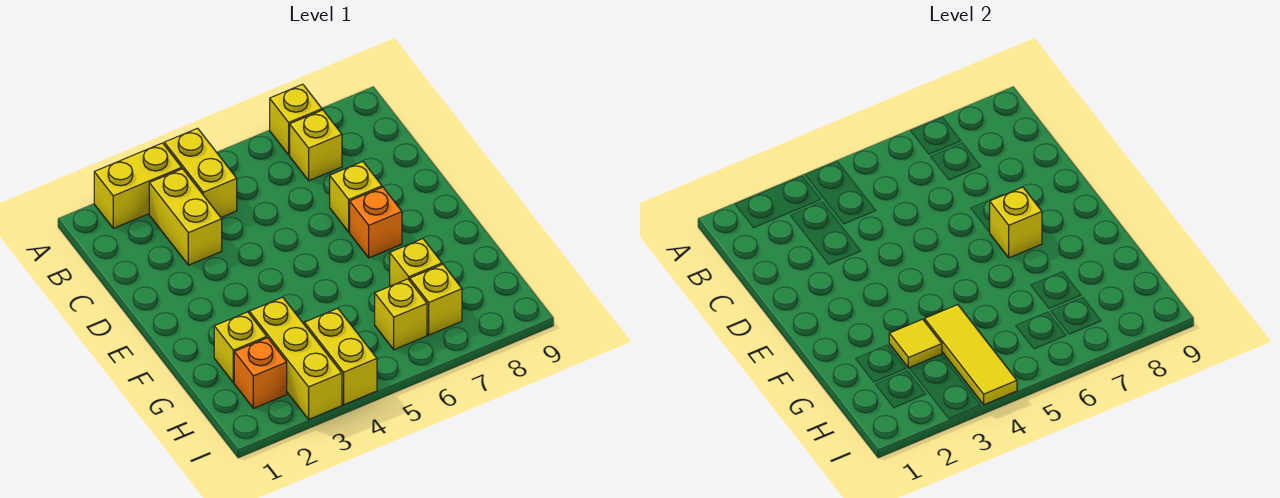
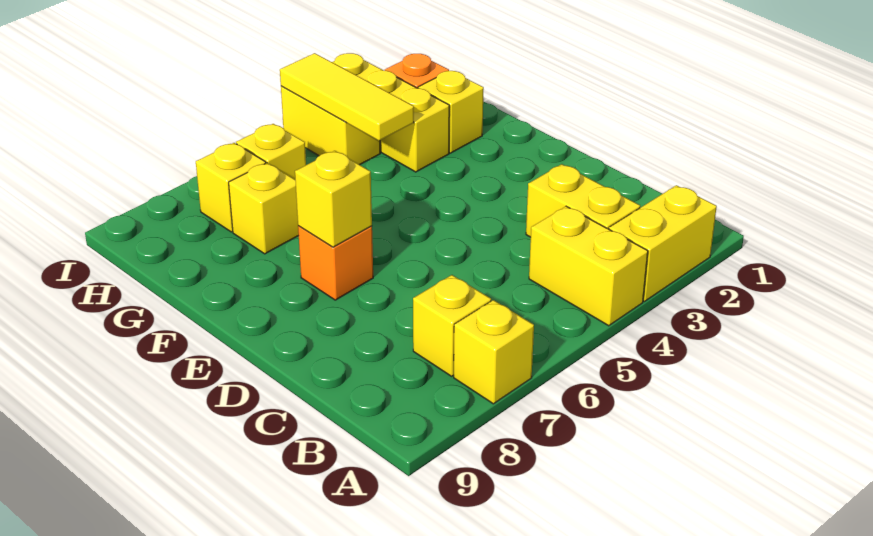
yellow brick D7 level 1 -> none
yellow tile G3 level 2 -> none

